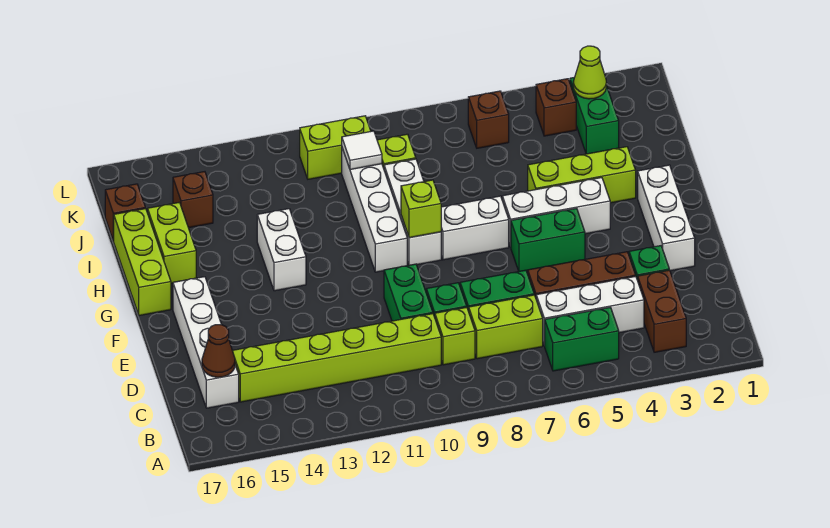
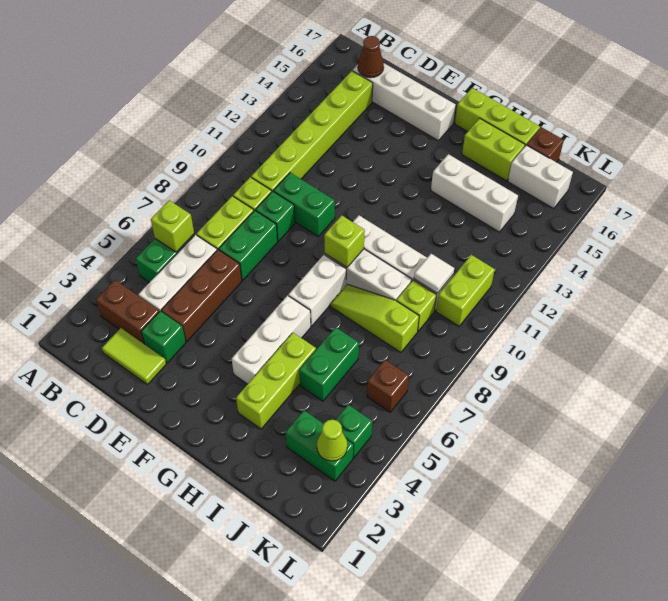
none -> lime brick B6 level 2
none -> lime tile C2:D2 level 1
white brick E2:G2 level 1 -> white brick H14:J14 level 1
green brick F5:F6 level 1 -> green brick I5:I6 level 1
white brick G13:H13 level 1 -> white brick J16:K16 level 1
none -> lime slope H8:J8 level 1 top J
brown brick J15 level 1 -> none
brown brick K4 level 1 -> green brick K4 level 1

